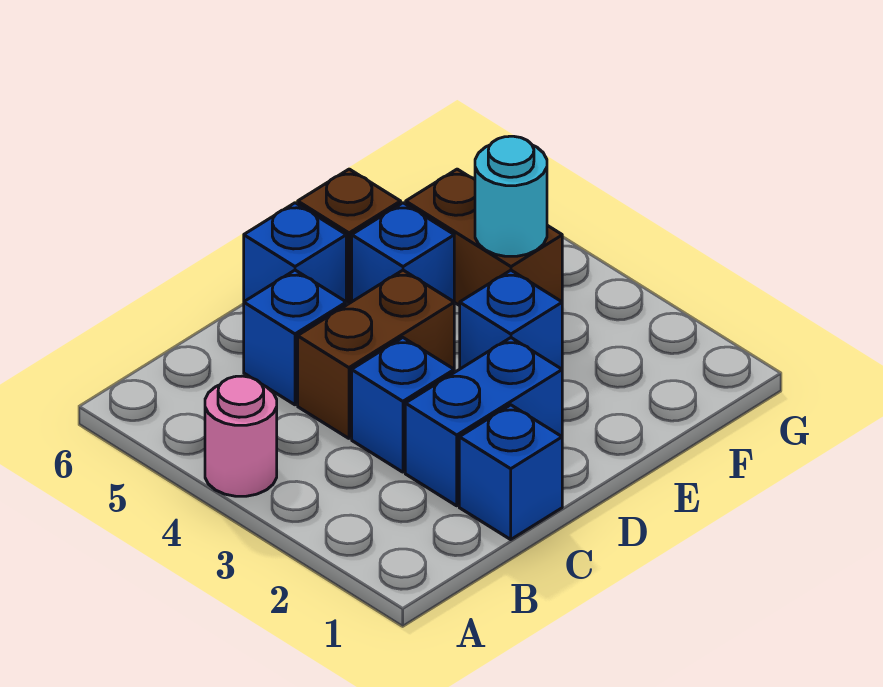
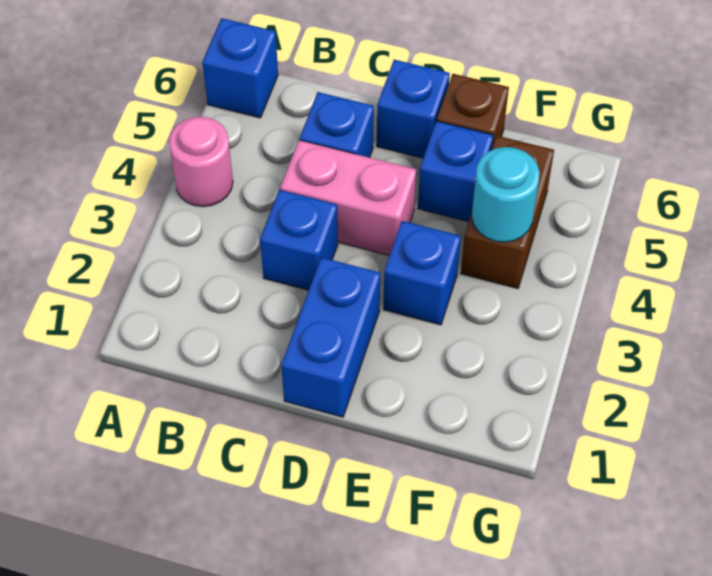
blue brick C1 level 1 -> blue brick A6 level 1
blue brick C2:D2 level 1 -> blue brick D1:D2 level 1
brown brick C4:D4 level 1 -> pink brick C4:D4 level 1

